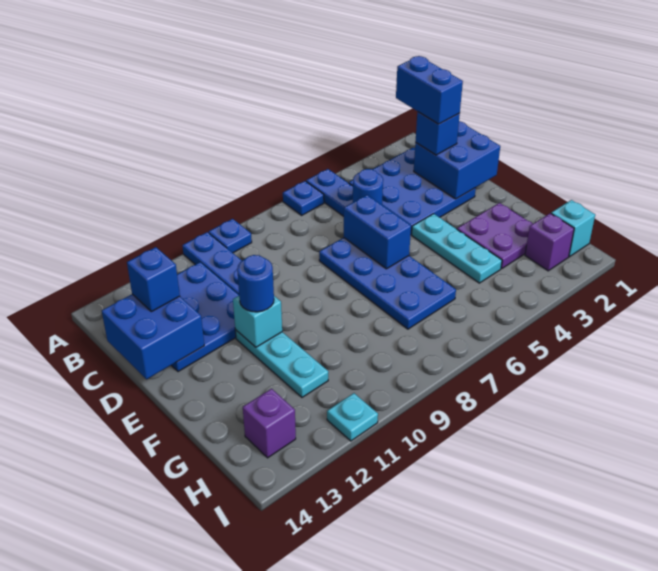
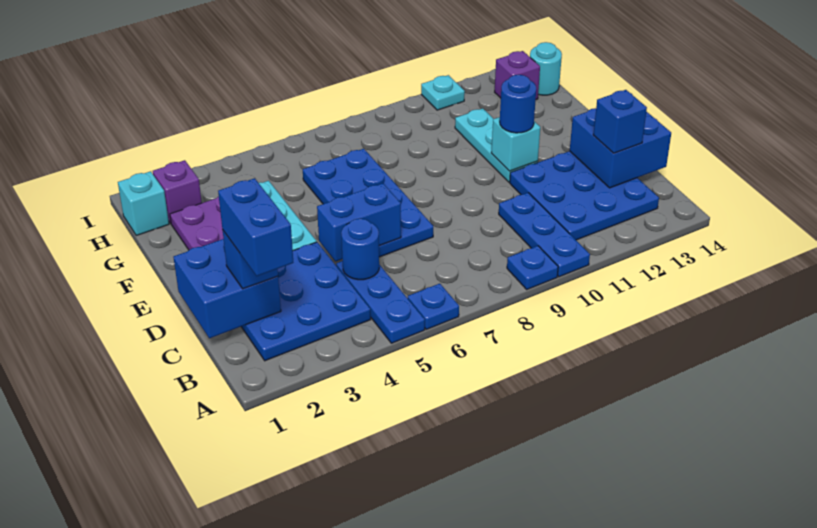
blue brick D6:E6 level 2 -> blue brick D5:D6 level 2
none -> cyan round brick H14 level 1

